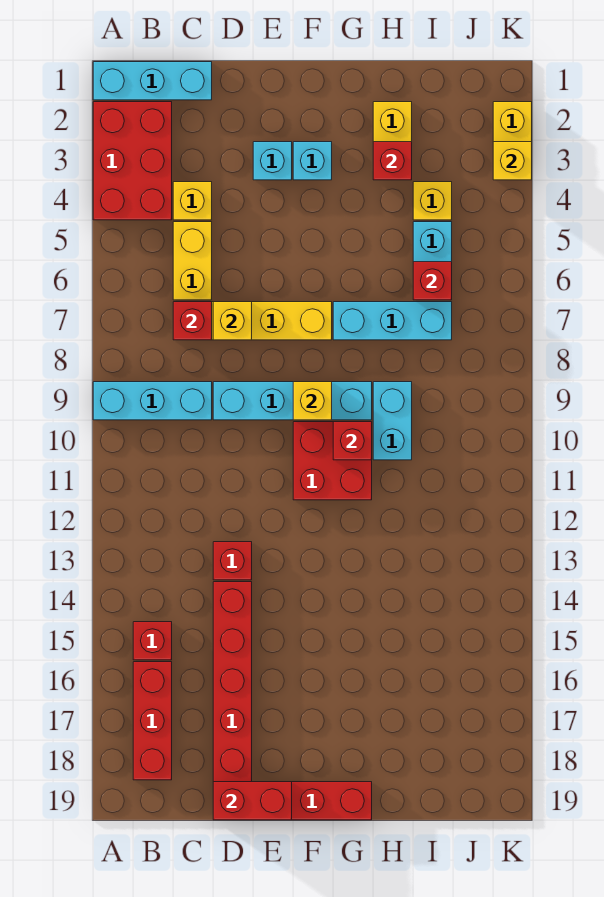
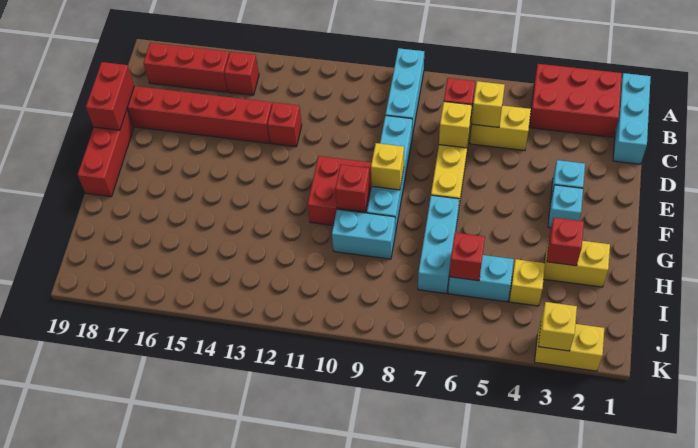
yellow brick C4 level 1 -> yellow brick C6 level 2

